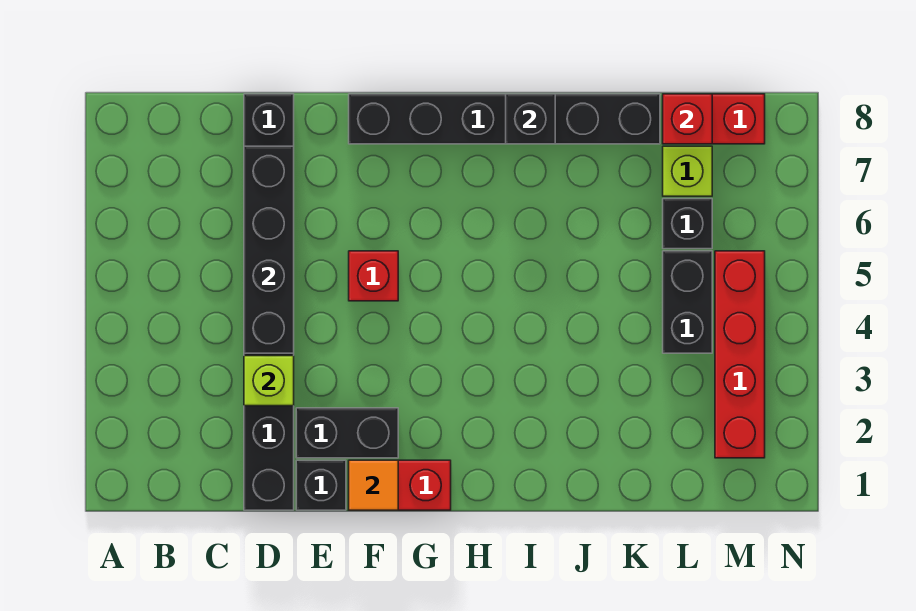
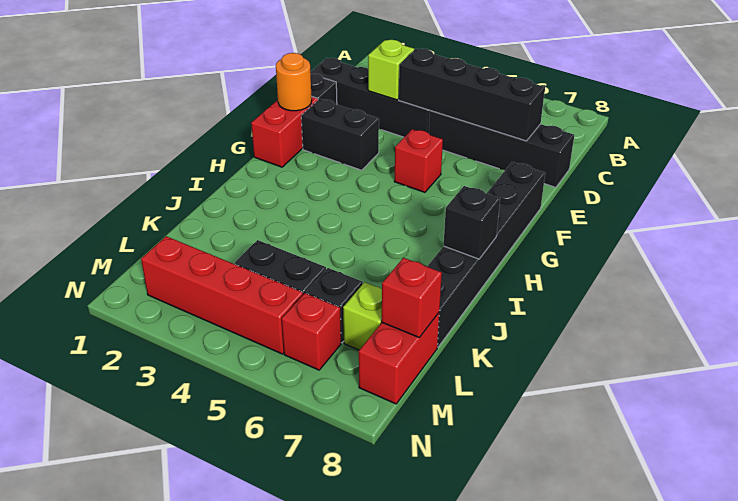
black brick E2:F2 level 1 -> black brick F2:F3 level 1
orange tile F1 level 2 -> orange round brick F1 level 2
none -> red brick M6 level 1

